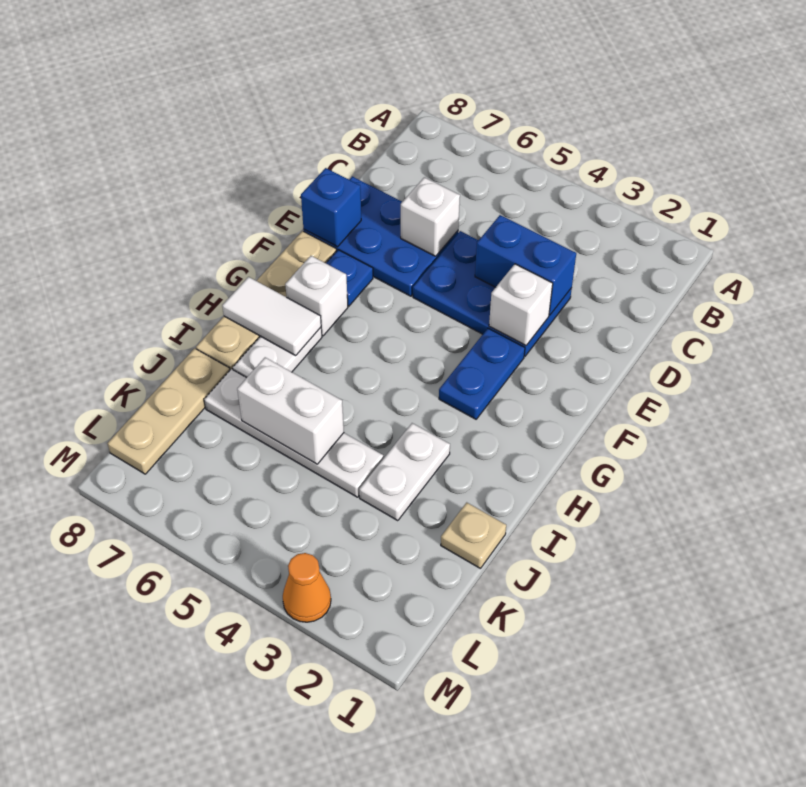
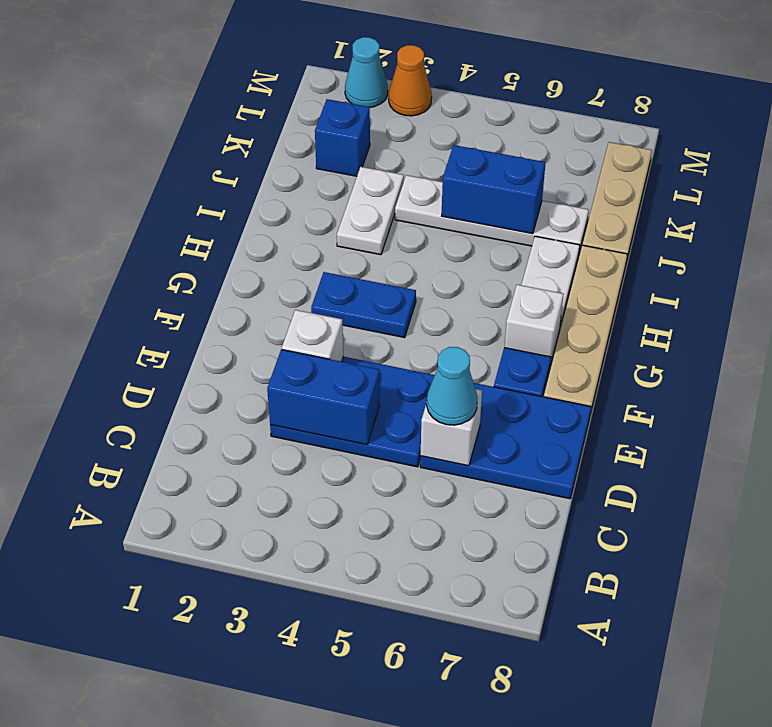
none -> cyan cone D6 level 3
blue brick E8 level 2 -> blue brick K2 level 1
blue plate F3:G3 level 1 -> blue plate G3:G4 level 1
white tile H7:H8 level 2 -> none
tan plate J1 level 1 -> none
white brick J5:J6 level 2 -> blue brick J5:J6 level 2
none -> cyan cone M2 level 1

